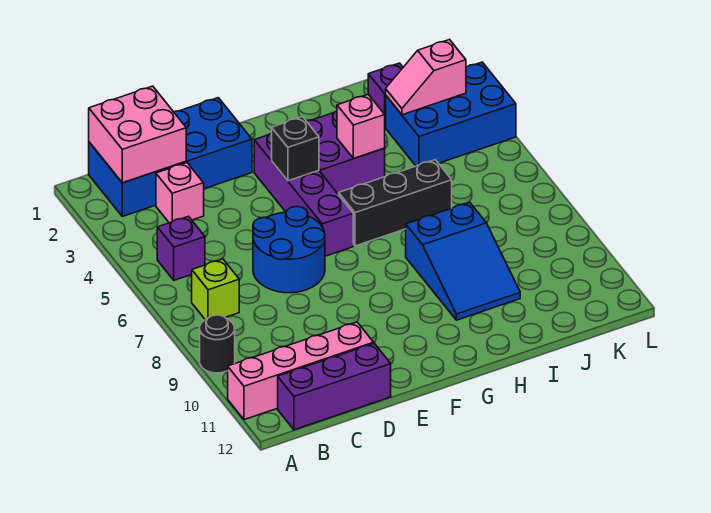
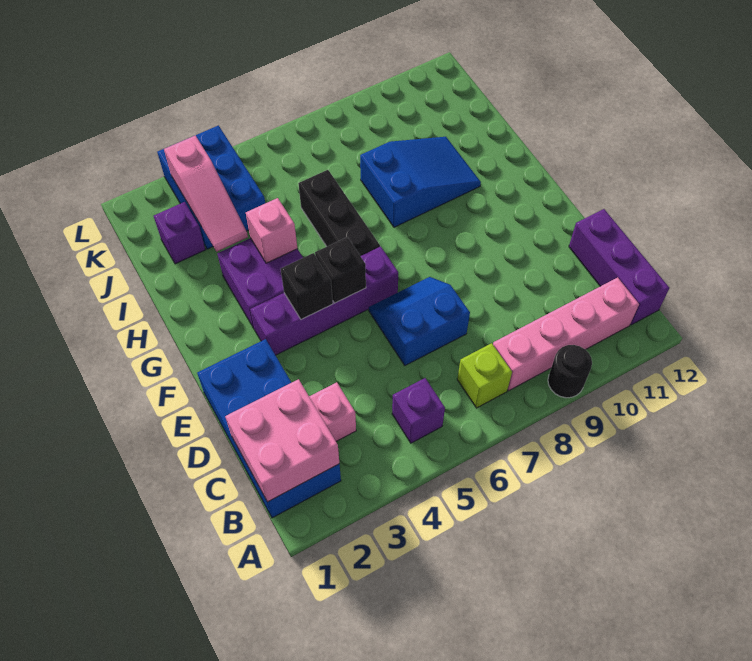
pink brick A11:D11 level 1 -> pink brick B8:B11 level 1
blue round brick D6:E7 level 1 -> blue slope D6:E7 level 1 top D
none -> black brick F5 level 2
pink slope J3:K3 level 2 top K -> pink slope I3:K3 level 2 top K

